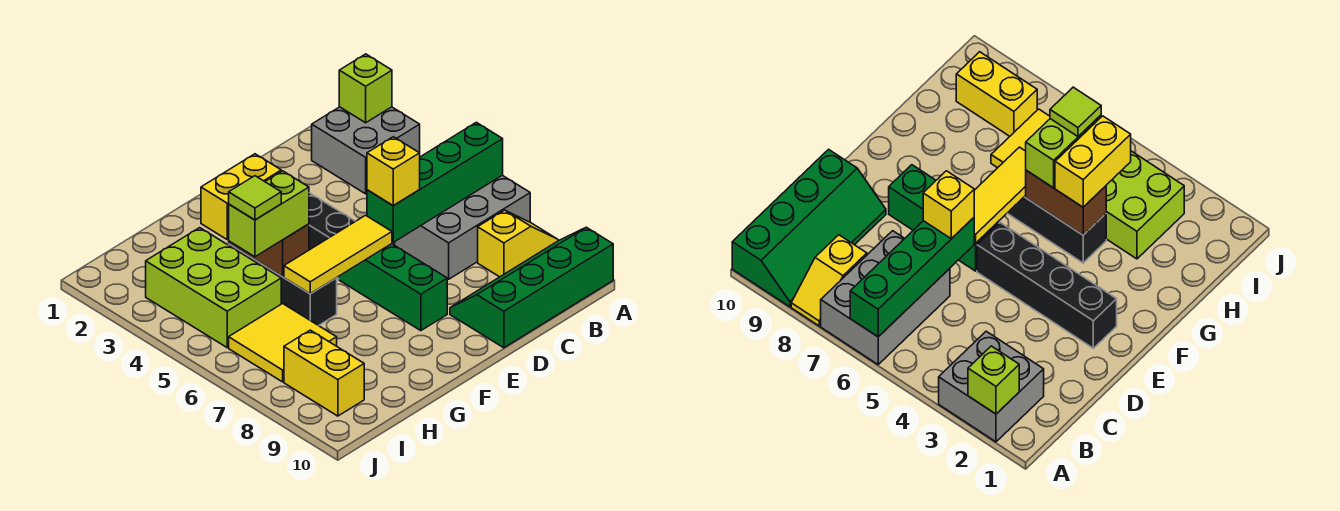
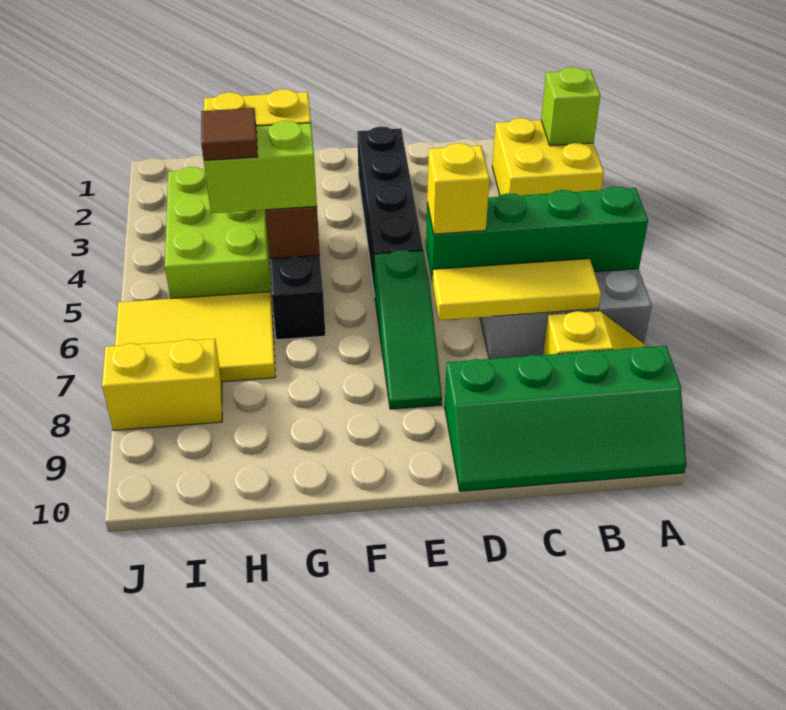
grey brick A2:B3 level 1 -> yellow brick A2:B3 level 1
green slope A9:D10 level 1 top 10 -> green slope A9:D10 level 1 top 9
green brick E6:E8 level 1 -> green slope E6:E8 level 1 top 6
yellow tile E6:G6 level 2 -> yellow tile B7:D7 level 2
lime tile H5 level 4 -> brown tile H5 level 4
yellow tile H6:I7 level 1 -> yellow tile H6:J7 level 1
yellow brick I8:I9 level 1 -> yellow brick I8:J8 level 1

